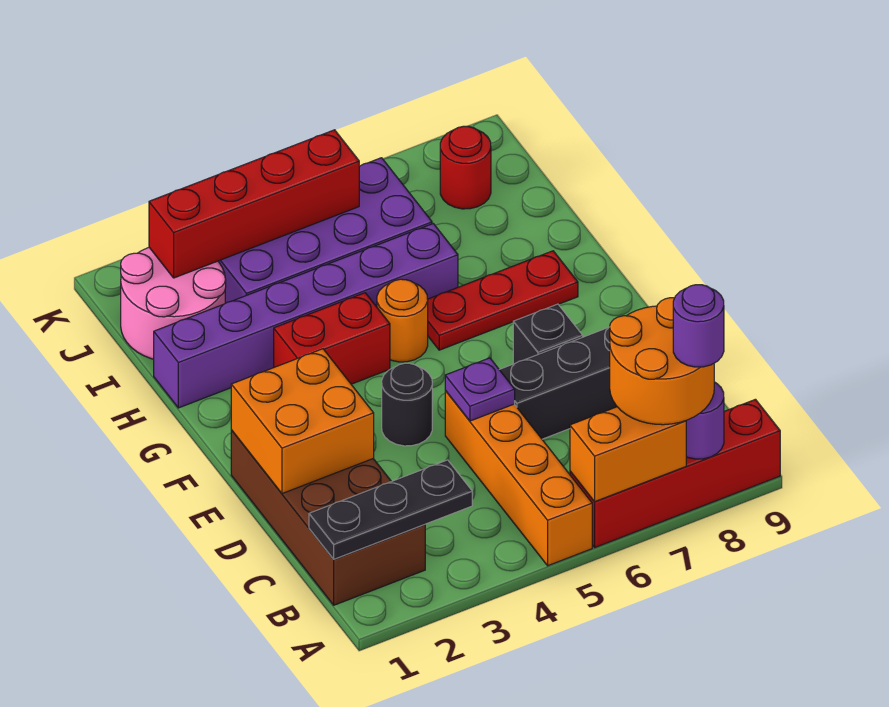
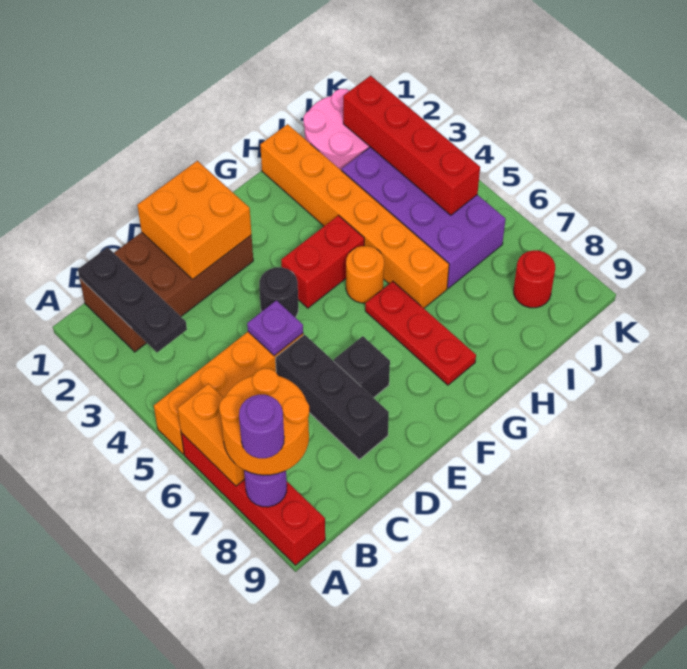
red brick G3:G4 level 1 -> red brick F4:G4 level 1
purple brick H1:H6 level 1 -> orange brick H1:H6 level 1

